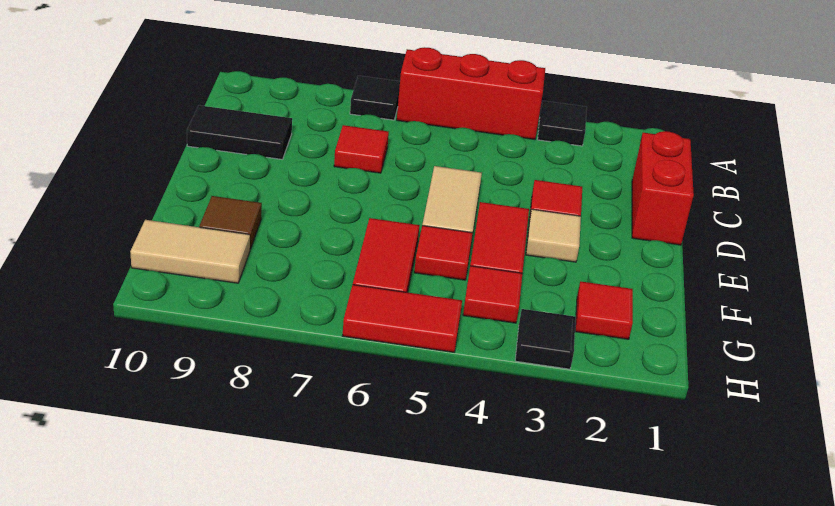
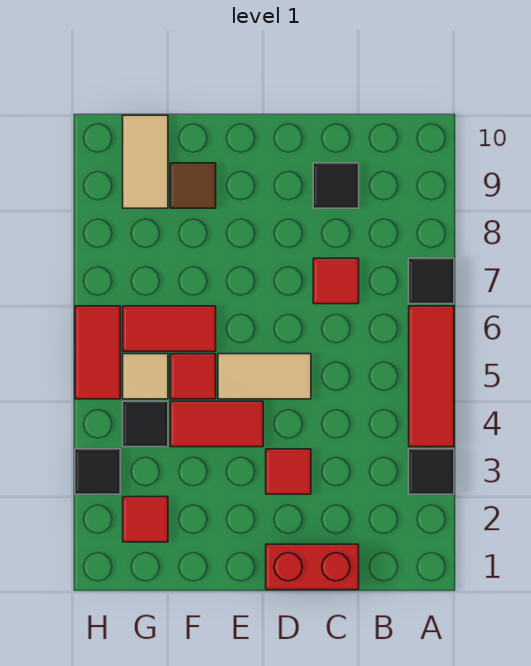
red brick A4:A6 level 1 -> red tile A4:A6 level 1
black tile C9:C10 level 1 -> black tile C9 level 1
tan tile E3 level 1 -> tan tile G5 level 1
red tile G4 level 1 -> black tile G4 level 1

